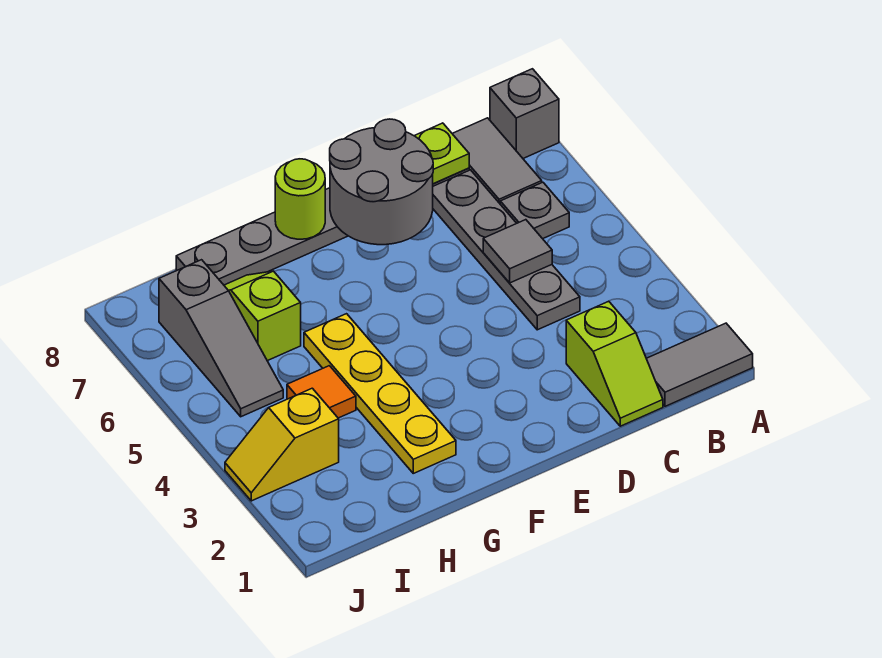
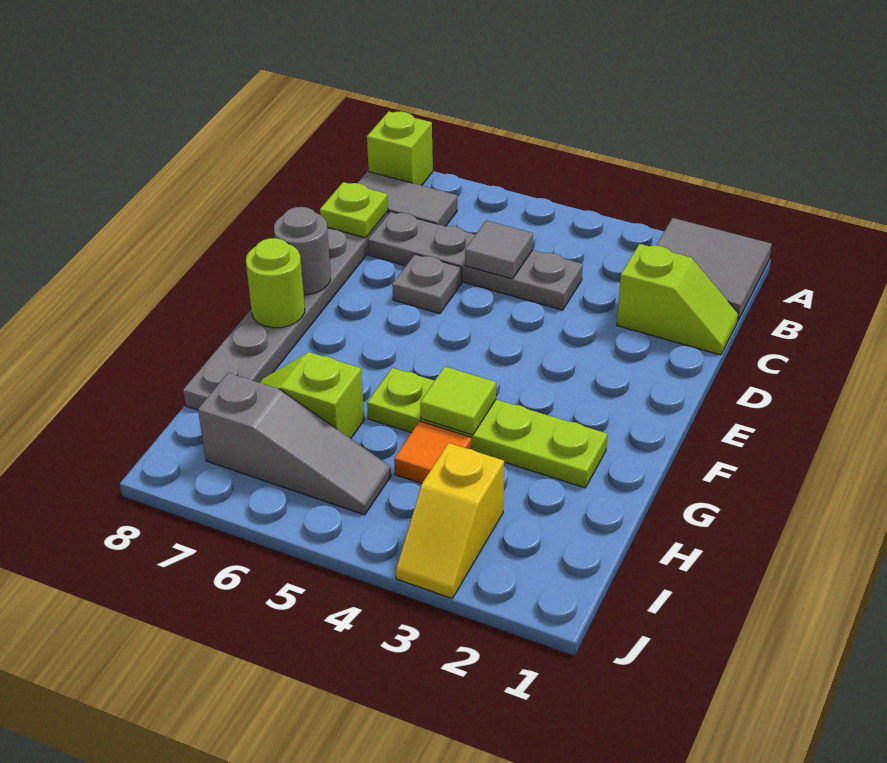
grey tile A1:B1 level 1 -> grey tile A1:B2 level 1
grey brick A8 level 1 -> lime brick A8 level 1
grey plate B6 level 1 -> grey plate D6 level 1
grey round brick D7:E8 level 2 -> grey round brick E8 level 2
yellow plate G2:G5 level 1 -> lime plate G2:G5 level 1
none -> lime tile G4 level 2

